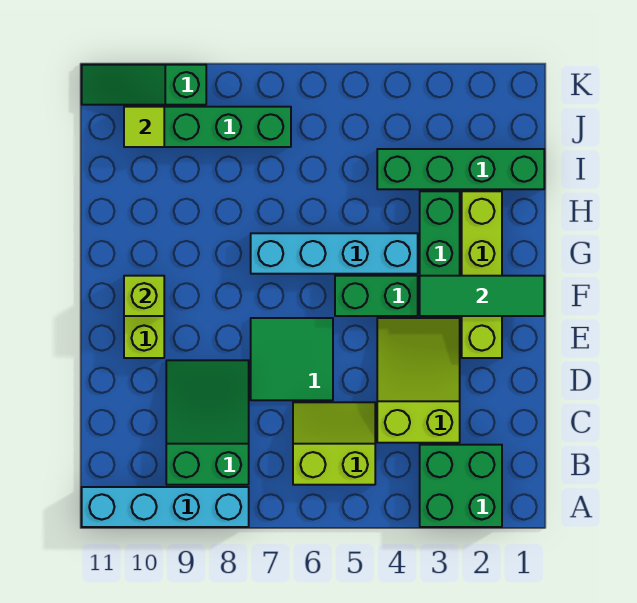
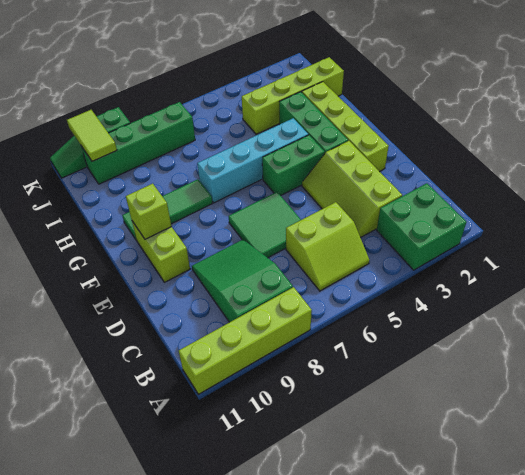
cyan brick A8:A11 level 1 -> lime brick A8:A11 level 1
lime slope B5:C6 level 1 top B -> lime slope B5:C6 level 1 top C
lime slope C3:E4 level 1 top C -> lime slope C3:E4 level 1 top 3
green tile F1:F3 level 2 -> green tile G8:G10 level 1
green brick I1:I4 level 1 -> lime brick I1:I4 level 1
lime tile J10 level 2 -> lime tile J10:K10 level 2

